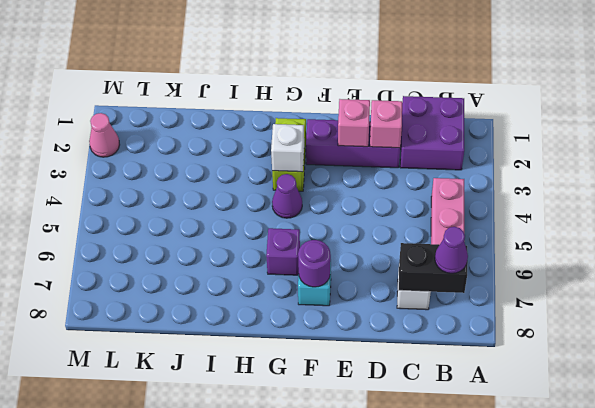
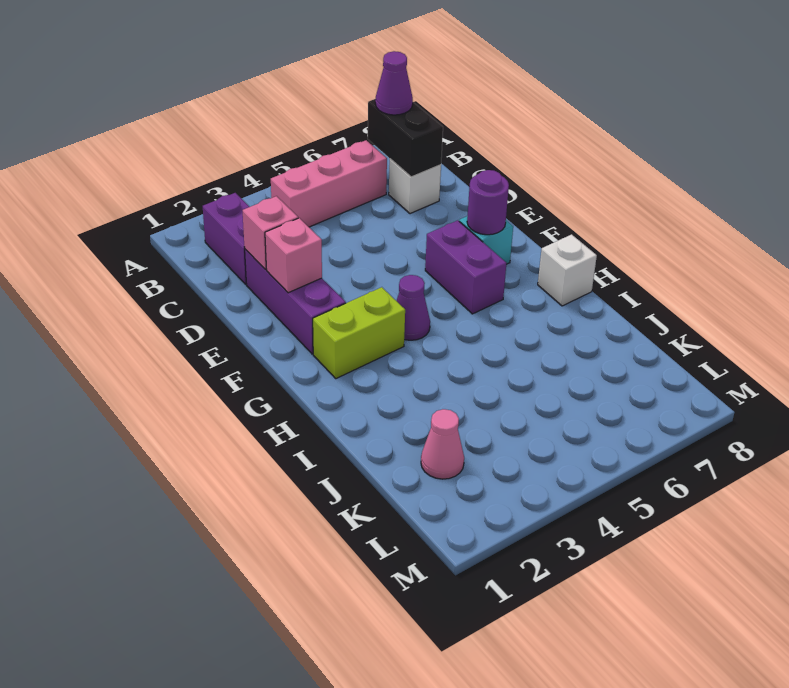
purple brick B1:C2 level 1 -> purple brick B2:C2 level 1
white brick G3 level 2 -> white brick H8 level 1
purple brick G6 level 1 -> purple brick F6:G6 level 1
pink cone M2 level 1 -> pink cone K2 level 1

